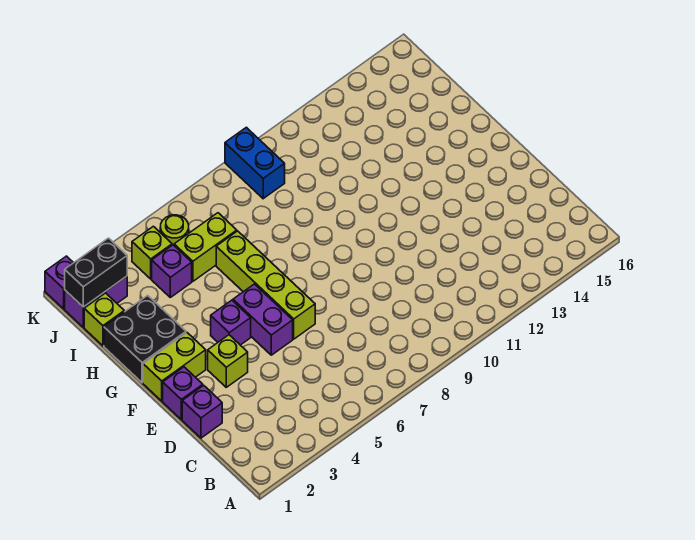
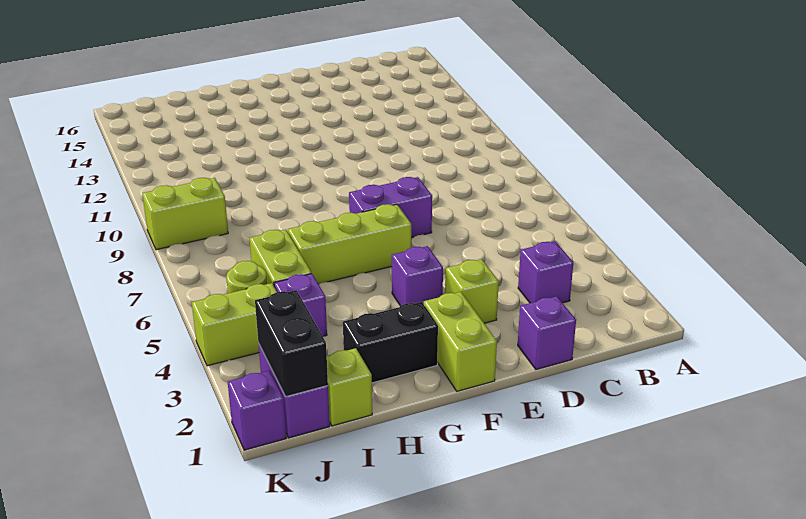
purple brick E1 level 1 -> purple brick C3 level 1
purple brick E5:F5 level 1 -> purple brick E7:F7 level 1
lime brick E6:H6 level 1 -> lime brick F6:H6 level 1
black brick G1:H2 level 1 -> black brick G2:H2 level 1
lime brick J4 level 1 -> lime brick J4:K4 level 1
blue brick J9:K9 level 1 -> lime brick J9:K9 level 1

